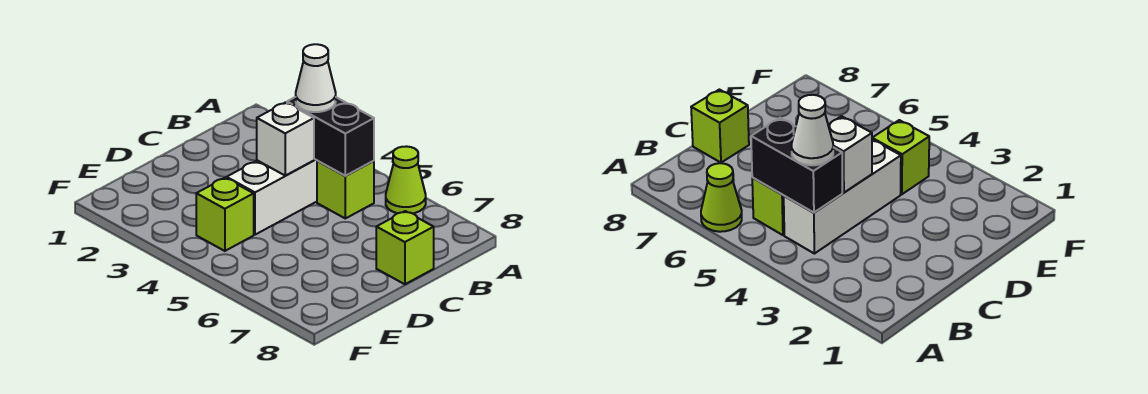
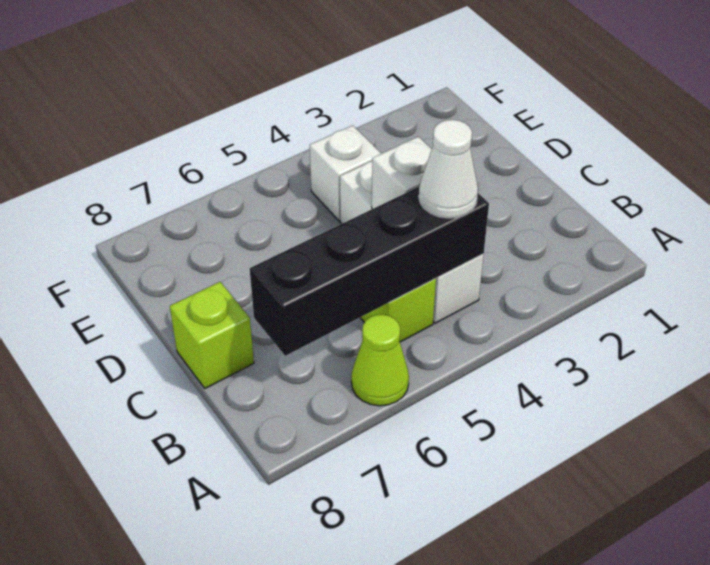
black brick B4:B5 level 2 -> black brick B4:B7 level 2
lime brick E4 level 1 -> white brick E4 level 1

